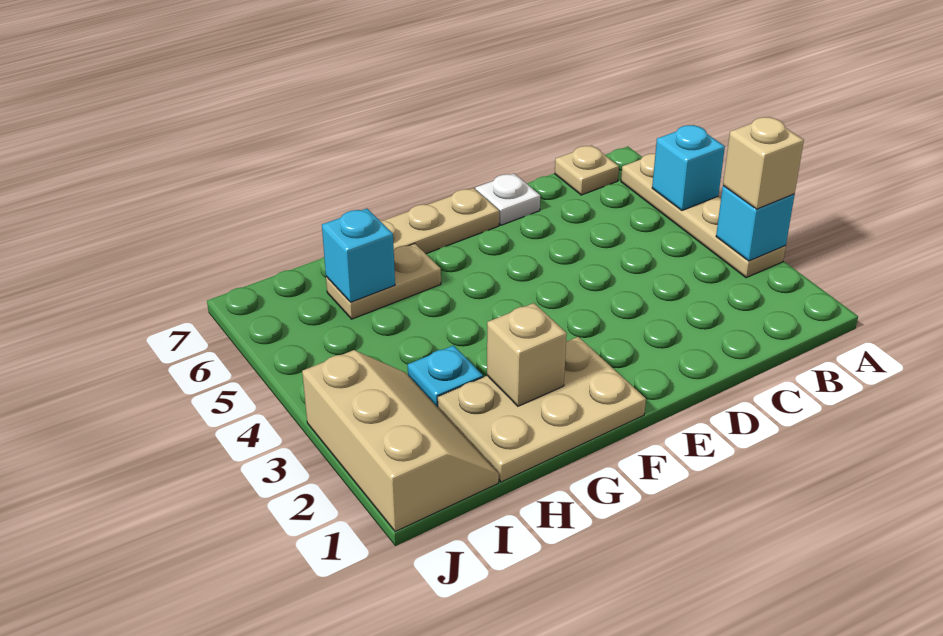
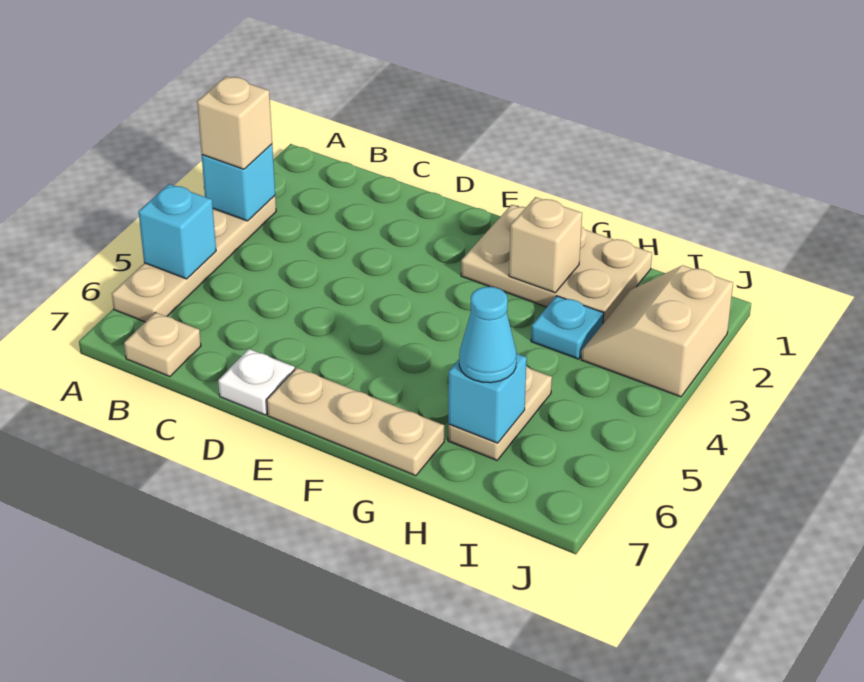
tan plate G6:H6 level 1 -> tan plate H5:H6 level 1
none -> cyan cone H6 level 3
tan slope I1:J3 level 1 top J -> tan slope I2:J3 level 1 top J

